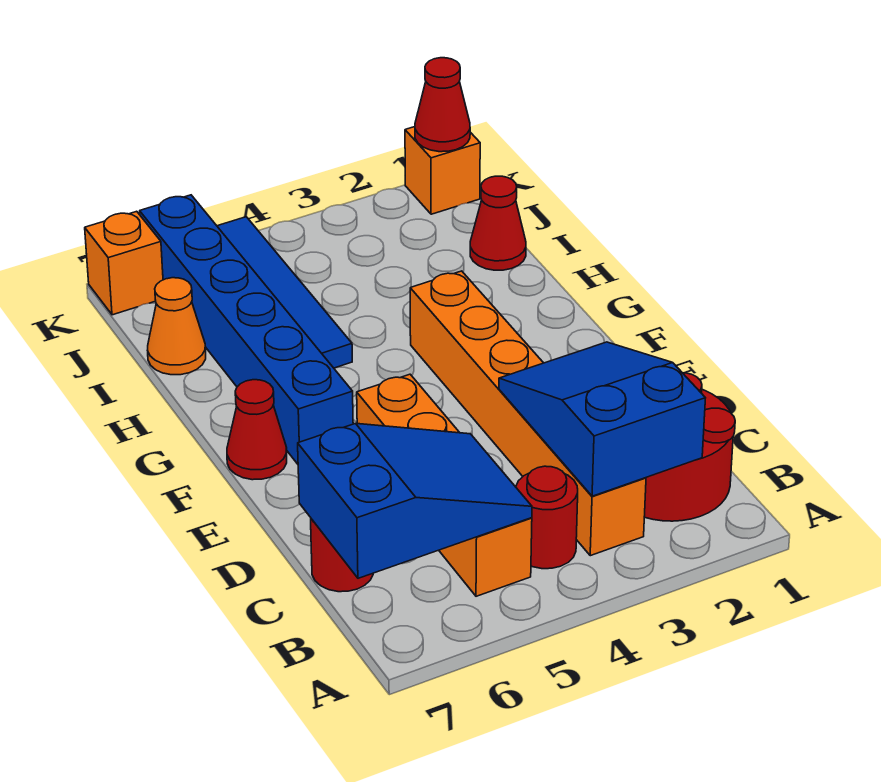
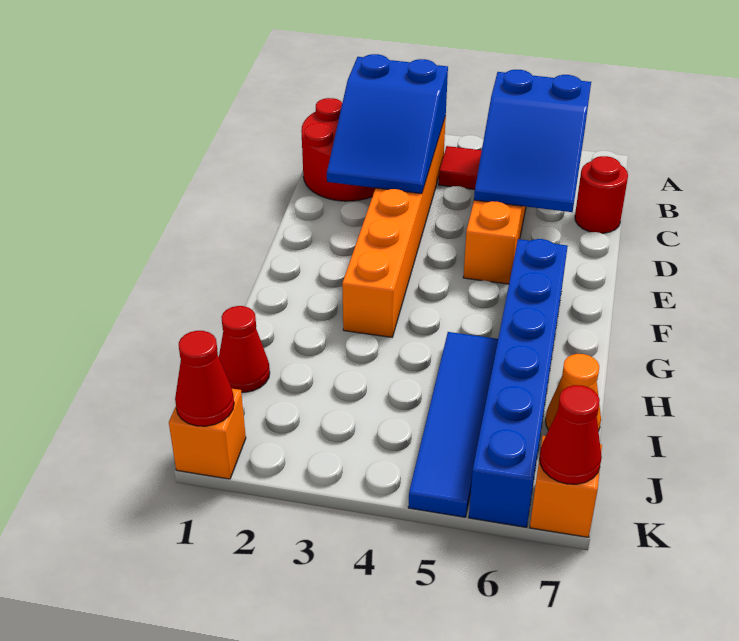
red round brick B4 level 1 -> red tile B4 level 1
blue slope B5:C7 level 2 top 7 -> blue slope B5:D6 level 2 top B
red cone F7 level 1 -> red cone K7 level 2

